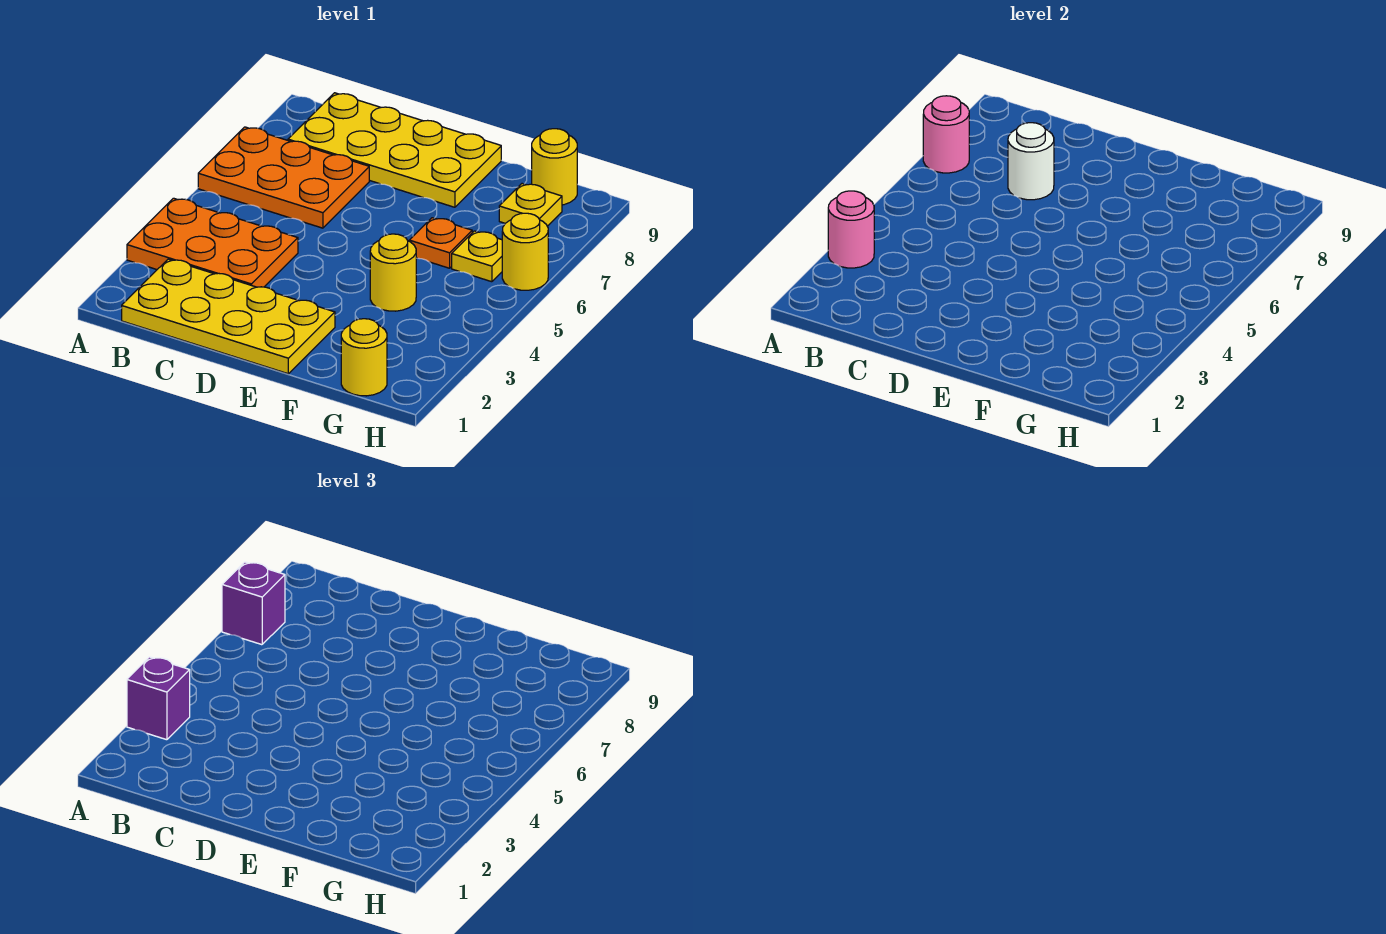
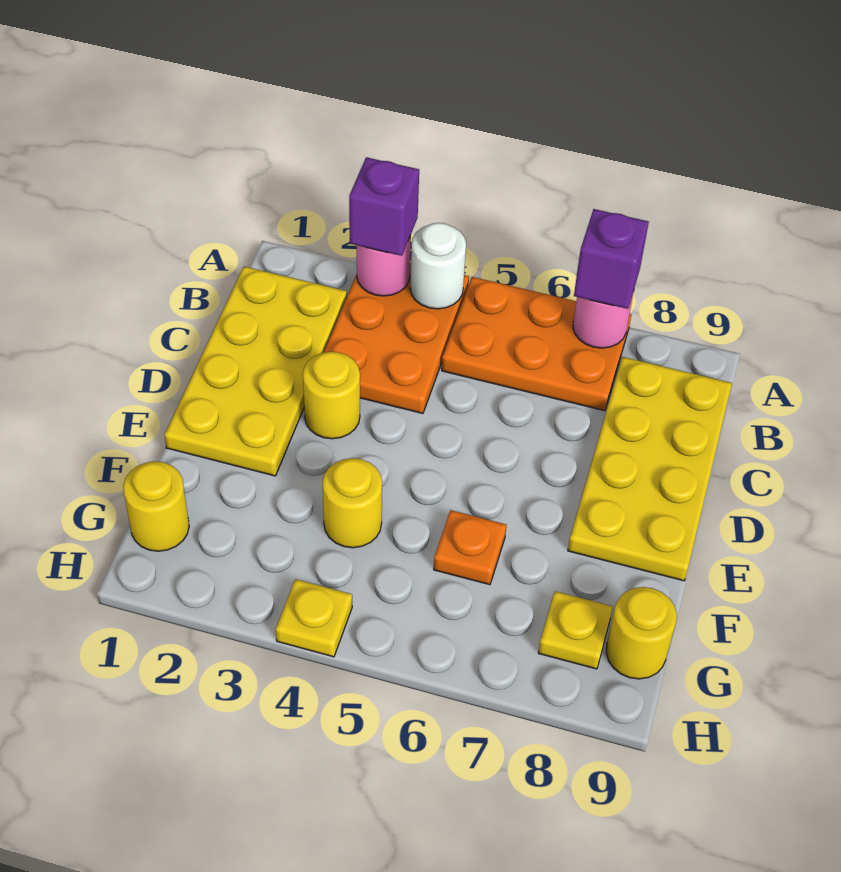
orange plate A6:C7 level 1 -> orange plate A5:B7 level 1
white round brick C7 level 2 -> white round brick A4 level 2
yellow plate G6 level 1 -> yellow plate H4 level 1
yellow round brick H6 level 1 -> yellow round brick D3 level 1

